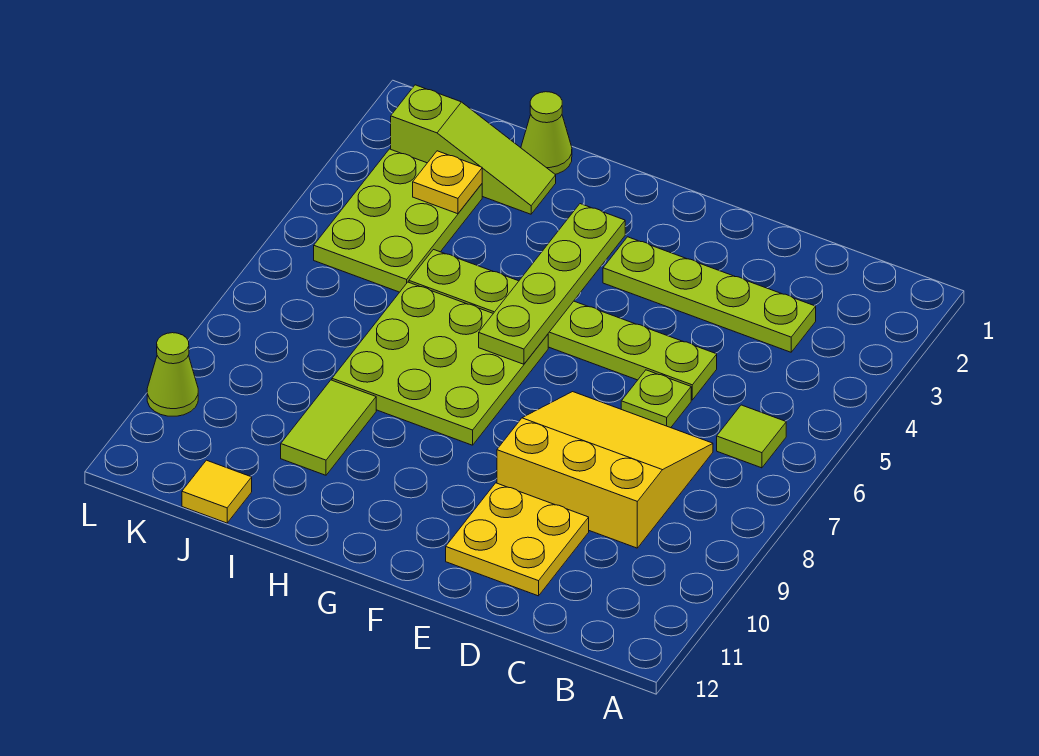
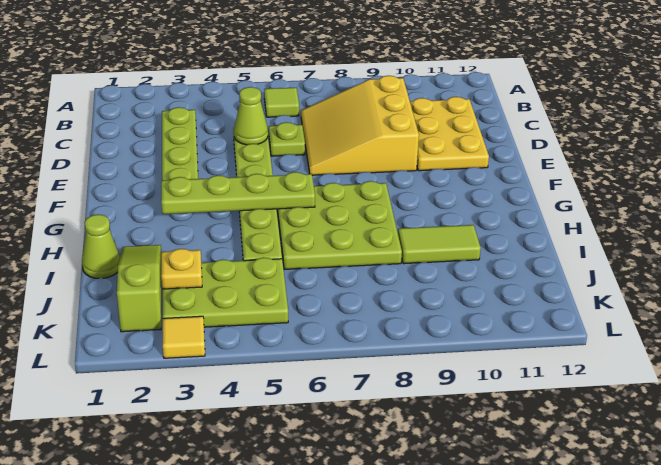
yellow plate D10:E11 level 1 -> yellow plate C10:E11 level 1
yellow tile J12 level 1 -> yellow tile L3 level 1
lime cone L10 level 1 -> lime cone D5 level 2

